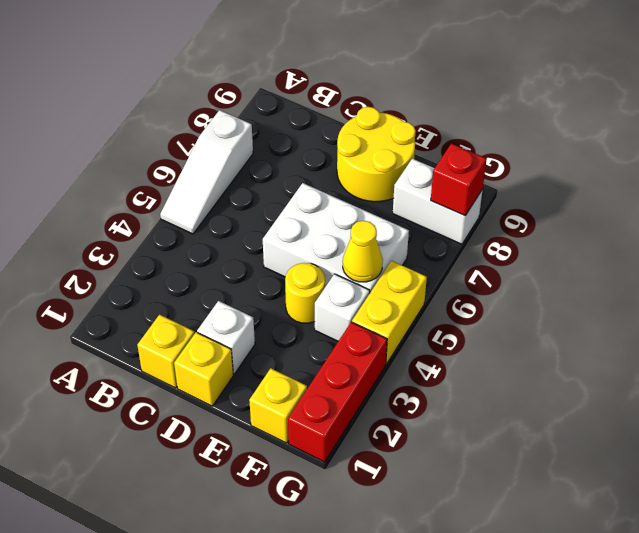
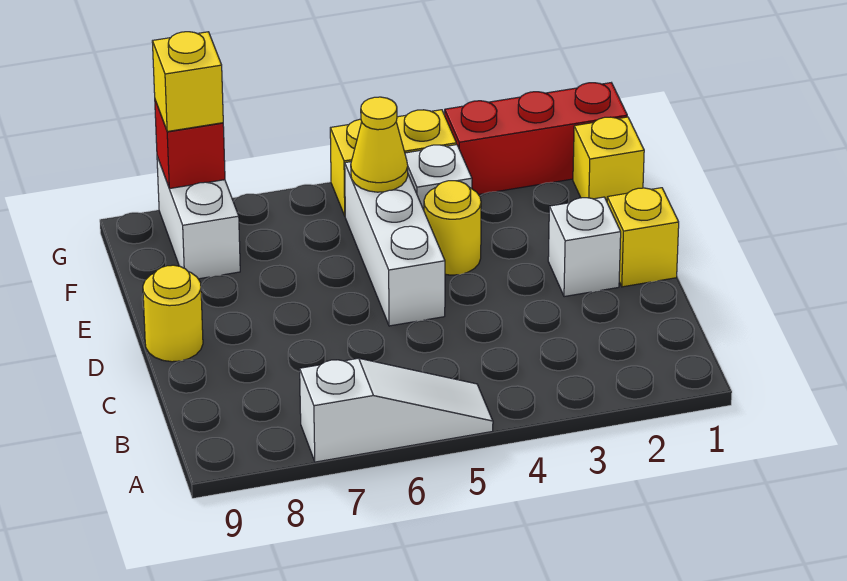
yellow brick C1 level 1 -> yellow brick G8 level 3
white brick D5:F6 level 1 -> white brick D5:F5 level 1
yellow round brick D8:E9 level 1 -> yellow round brick D9 level 1

